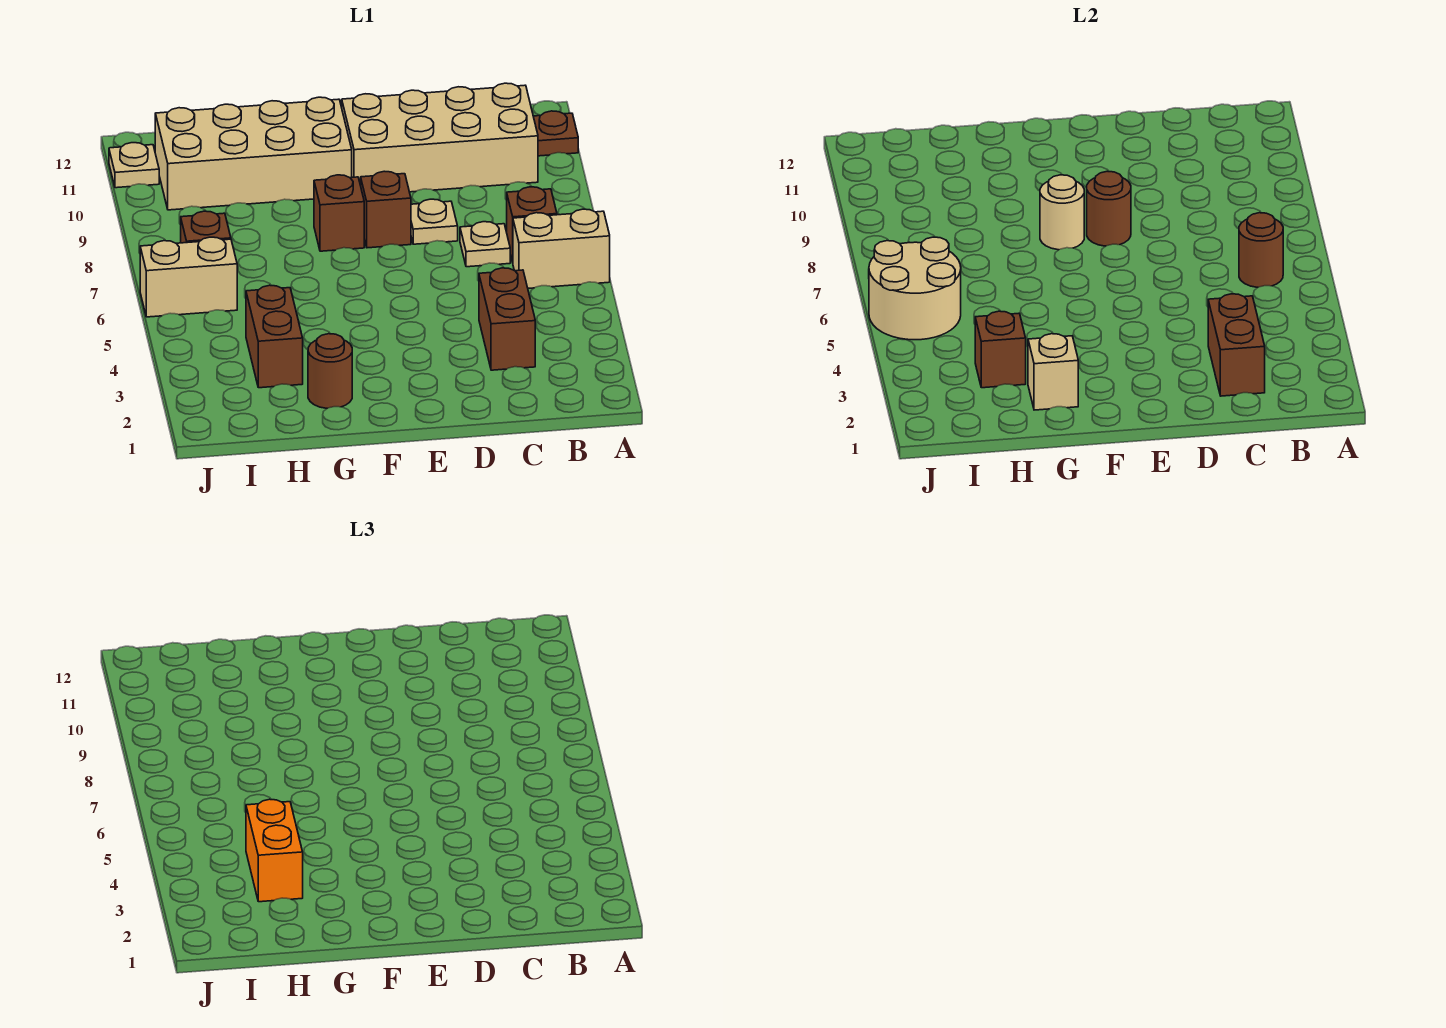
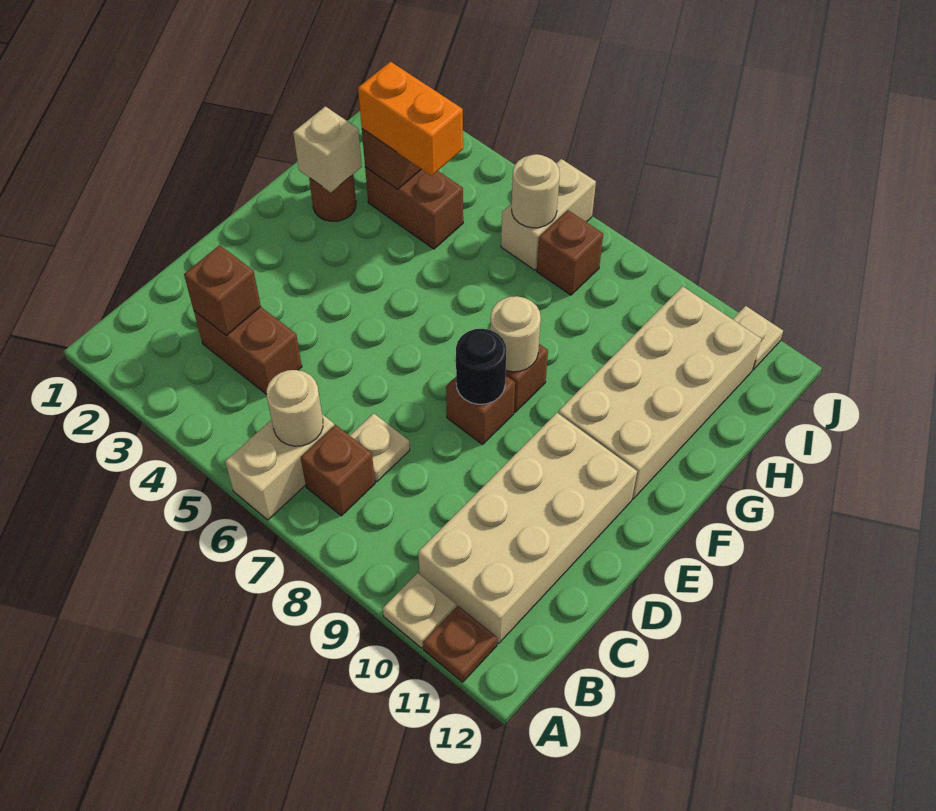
brown round brick B6 level 2 -> tan round brick B6 level 2
brown brick C2:C3 level 2 -> brown brick C3 level 2
tan plate D8 level 1 -> tan plate A10 level 1
brown round brick E8 level 2 -> black round brick E8 level 2
tan round brick I5:J6 level 2 -> tan round brick I6 level 2

